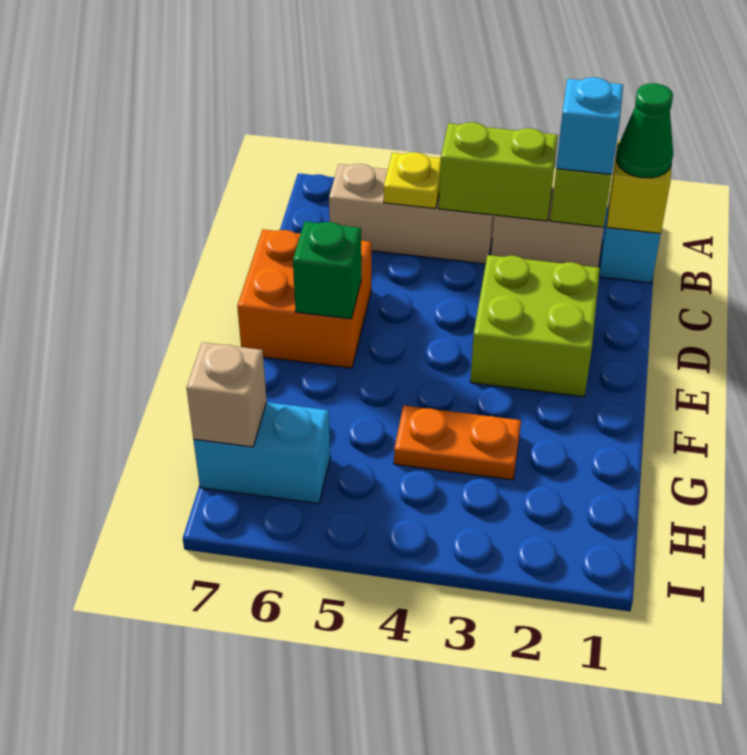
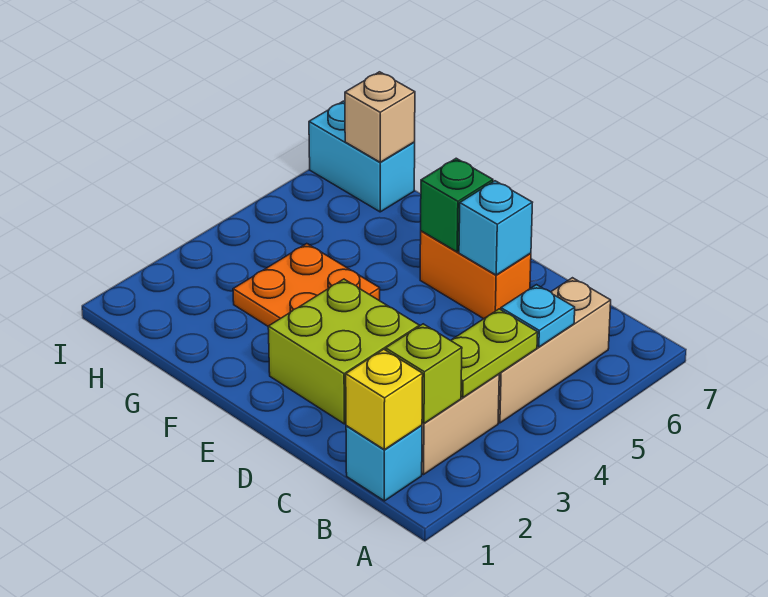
green cone B1 level 3 -> none
cyan brick B2 level 3 -> cyan brick D6 level 2
lime brick B3:B4 level 2 -> lime plate B3:B4 level 2
yellow plate B5 level 2 -> cyan plate B5 level 2
orange brick D6:E7 level 1 -> orange brick D6:E6 level 1
orange plate G3:G4 level 1 -> orange plate F3:G4 level 1
cyan brick H6:H7 level 1 -> cyan brick H7:I7 level 1

